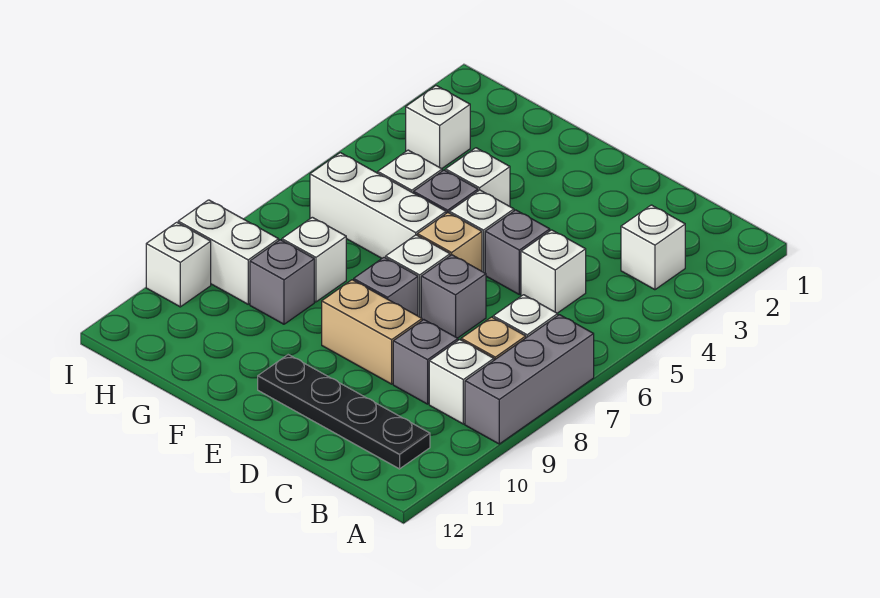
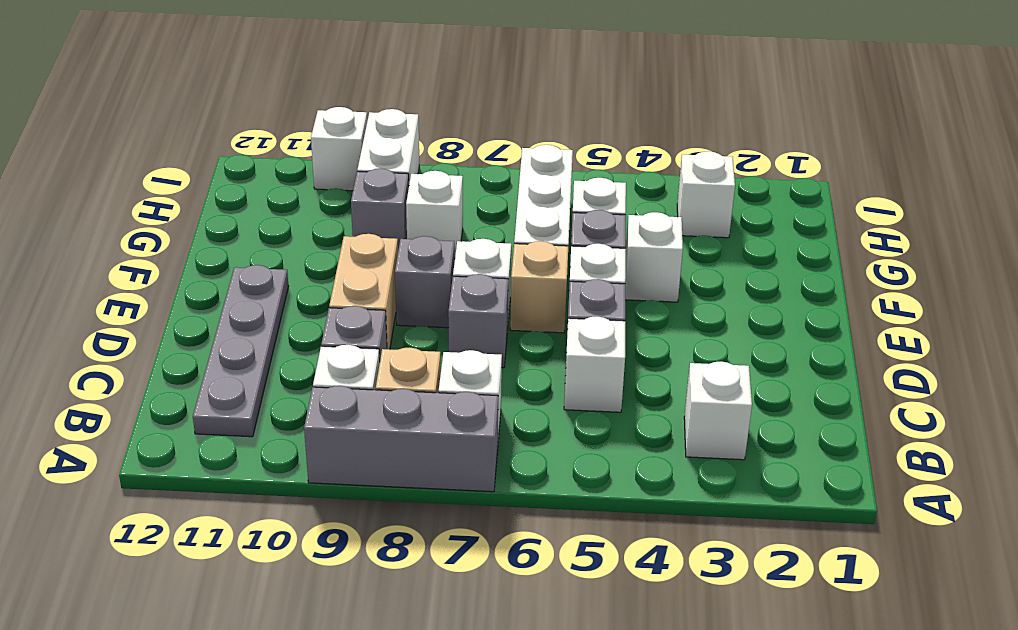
black plate B11:E11 level 1 -> grey plate B11:E11 level 1

